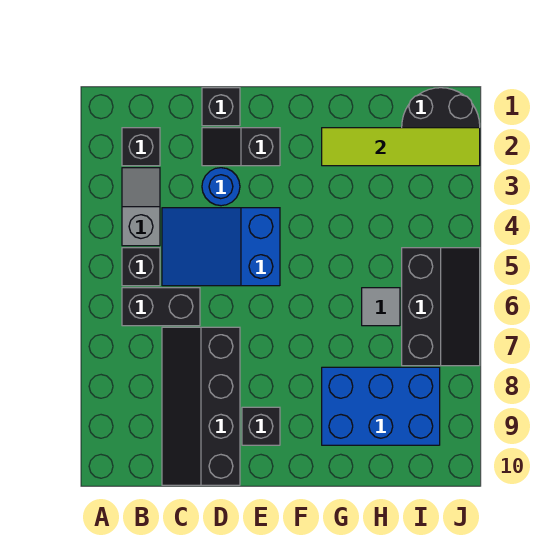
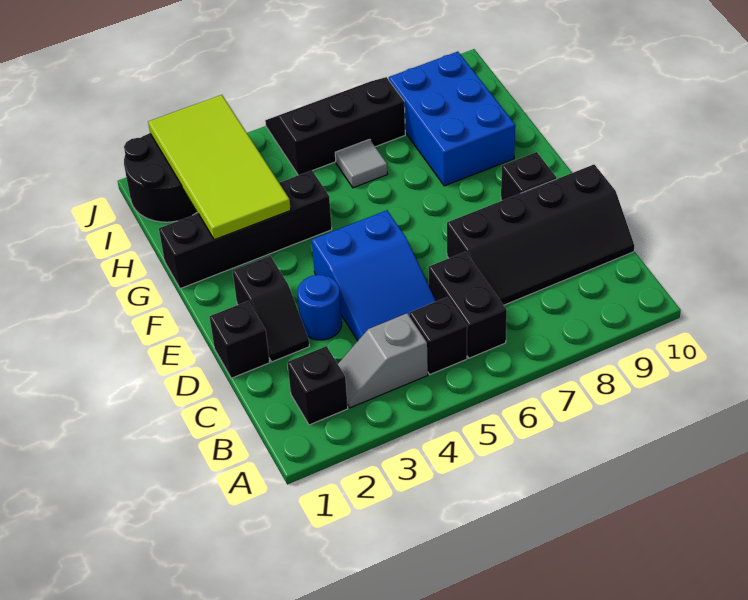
none -> black brick G1:G4 level 1
lime tile G2:J2 level 2 -> lime tile G2:J3 level 2

